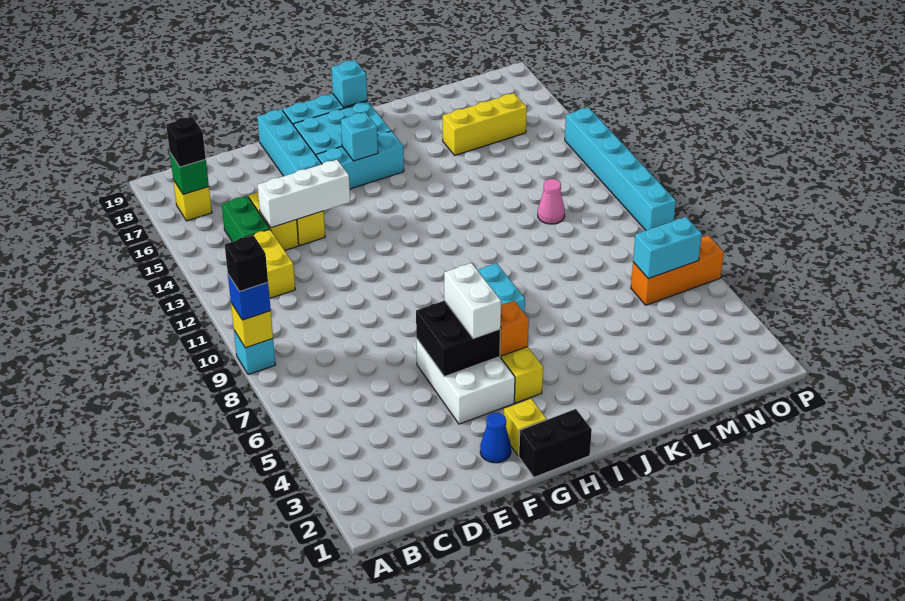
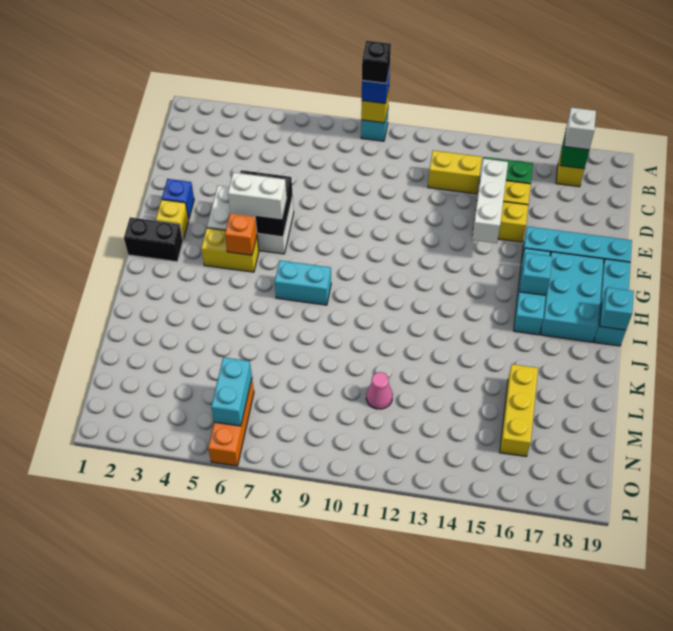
black brick B17 level 3 -> white brick B17 level 3
blue cone F2 level 1 -> blue brick F2 level 1
black brick G1:H1 level 1 -> black brick H1:H2 level 1
cyan brick P9:P14 level 1 -> none

